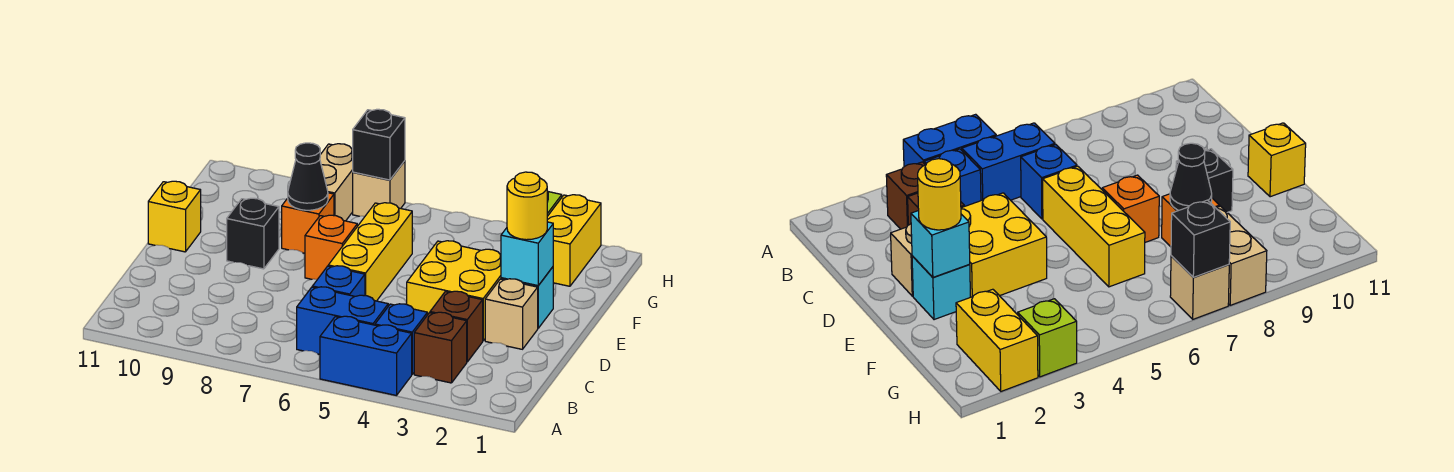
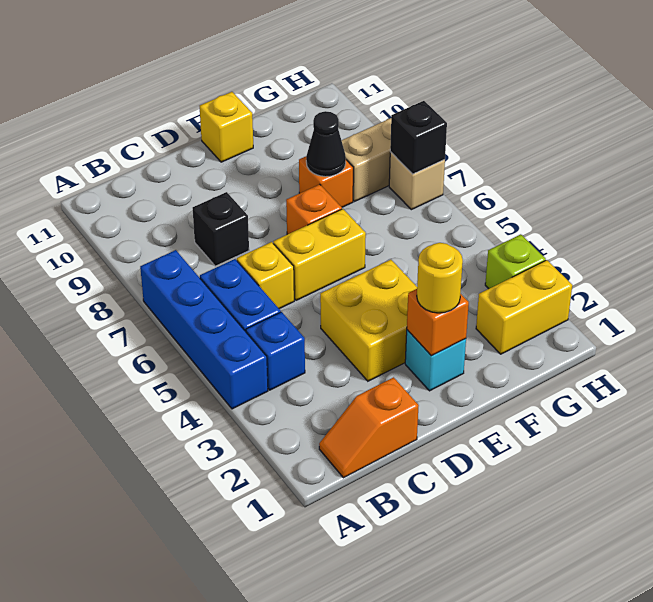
blue brick A4:A5 level 1 -> blue brick A4:A7 level 1
none -> orange slope B1:C1 level 1 top C
brown brick B3 level 1 -> none
brown brick C3 level 1 -> none
blue brick C6 level 1 -> yellow brick C6 level 1
tan brick D2 level 1 -> none
yellow brick D6:F6 level 1 -> yellow brick D6:E6 level 1
cyan brick E2 level 2 -> orange brick E2 level 2
black brick E9 level 1 -> black brick C8 level 1

